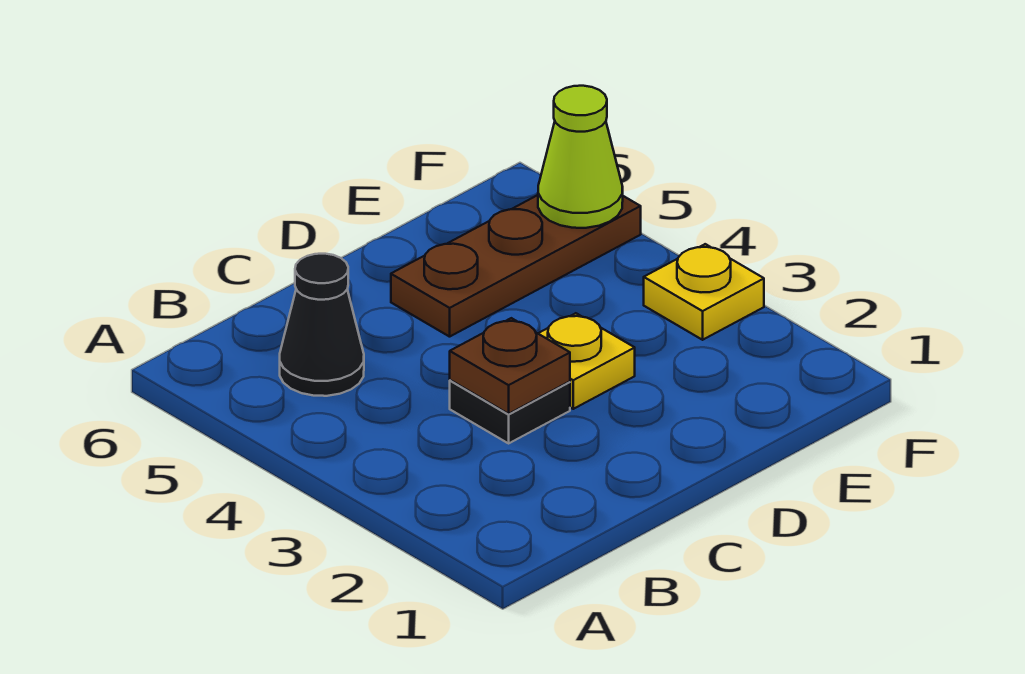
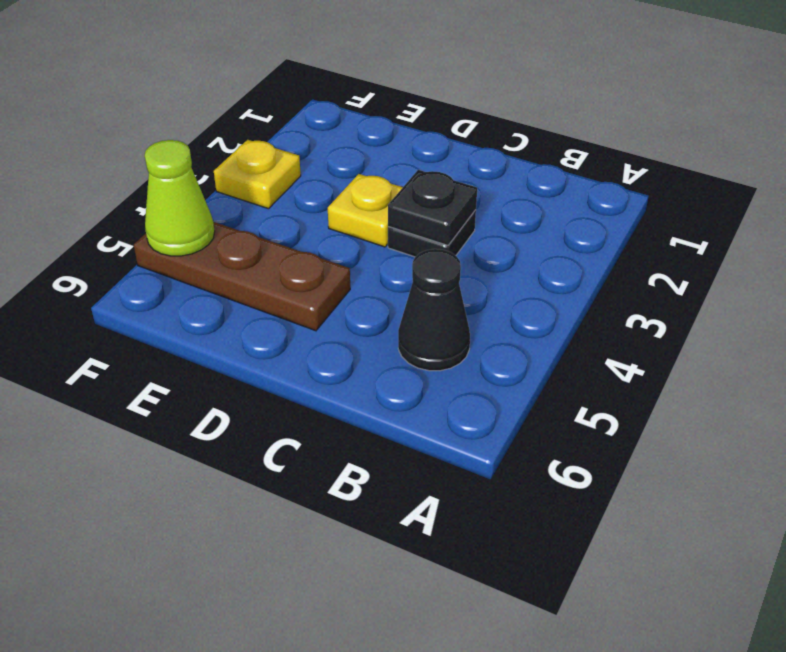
brown plate C3 level 2 -> black plate C3 level 2

